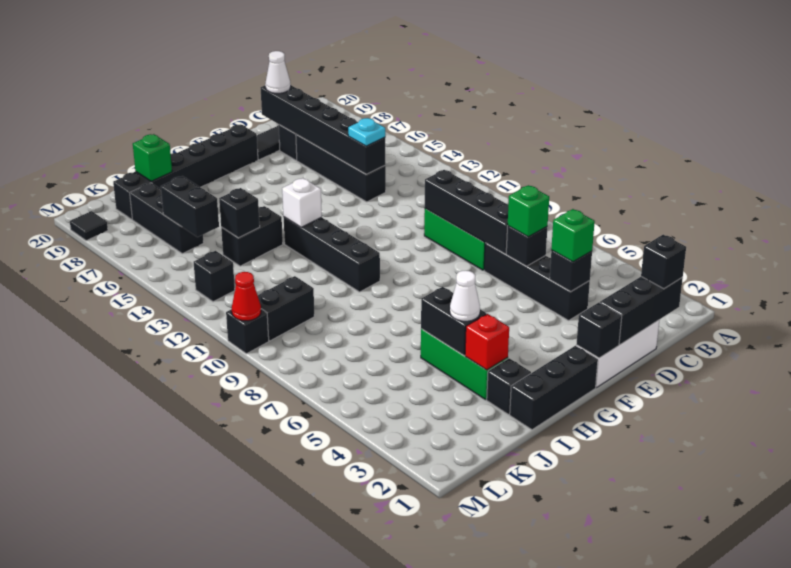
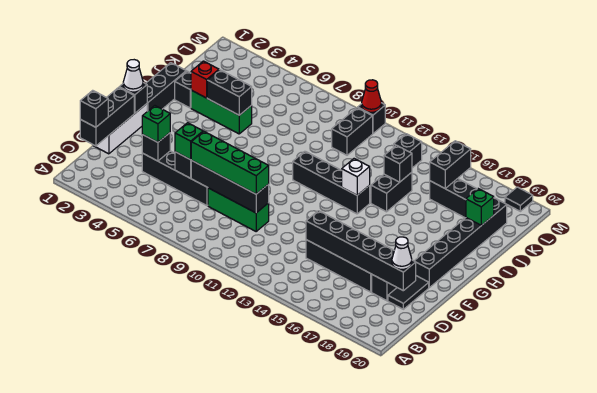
none -> green brick D7:D10 level 3
cyan plate D14 level 3 -> none
white cone I4 level 3 -> white cone F1 level 3
black brick K15:K16 level 2 -> black brick K16:L16 level 2

